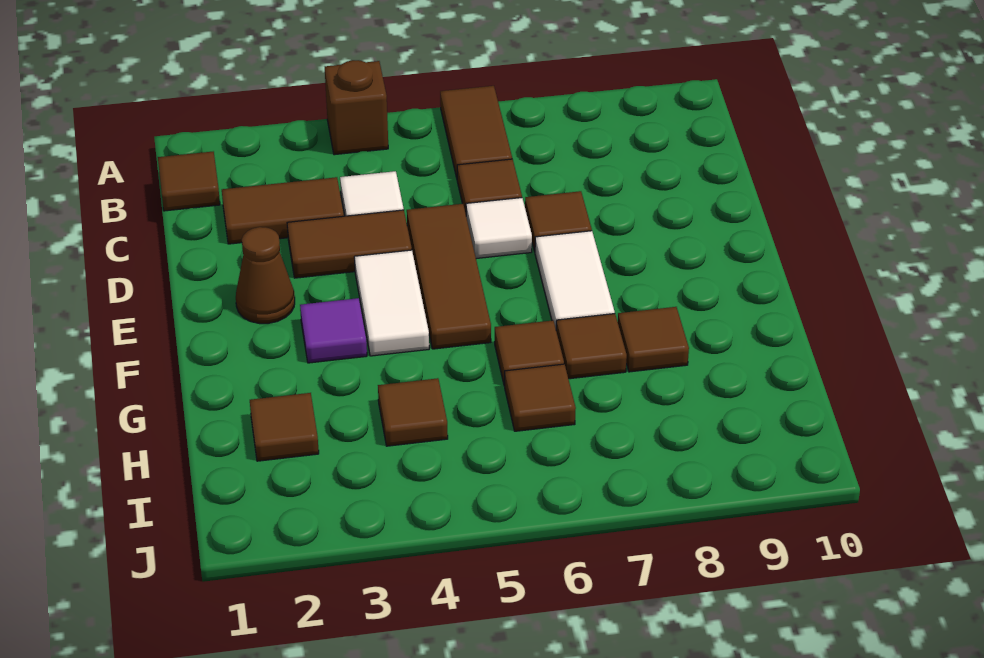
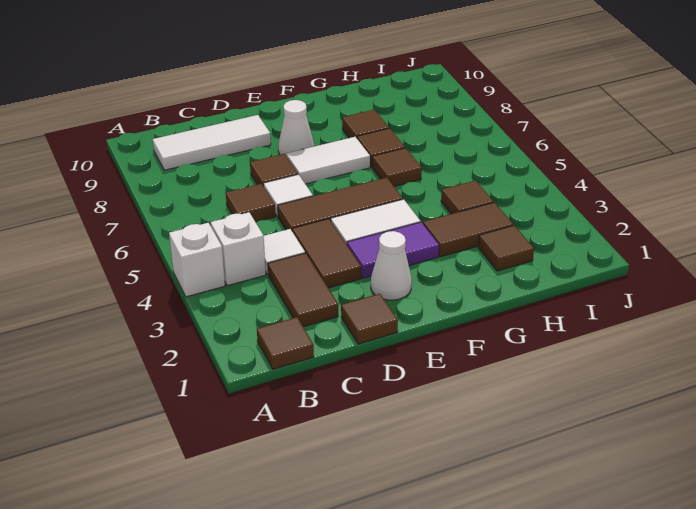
brown brick A4 level 1 -> white brick A4 level 1
brown tile A6:B6 level 1 -> brown tile G3:H3 level 1
none -> white brick B4 level 1
none -> white tile B9:D9 level 1
brown cone E2 level 1 -> white cone E2 level 1
none -> white cone E8 level 1
purple tile F3 level 1 -> purple tile E3:F3 level 1
brown tile H6 level 1 -> brown tile D1 level 1

